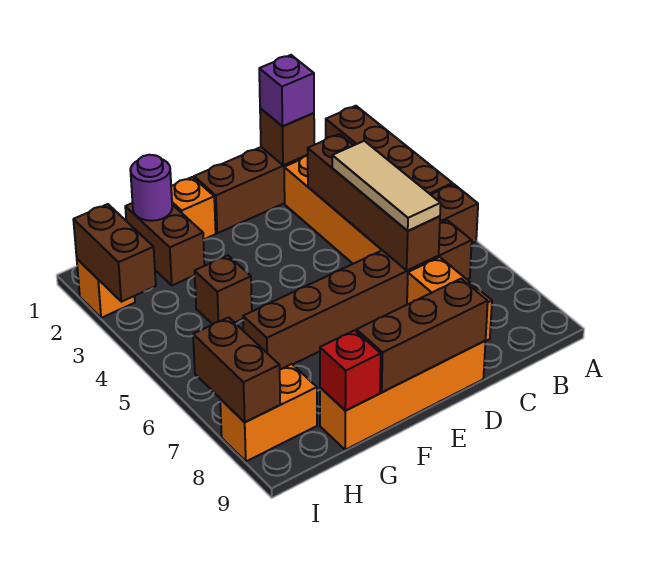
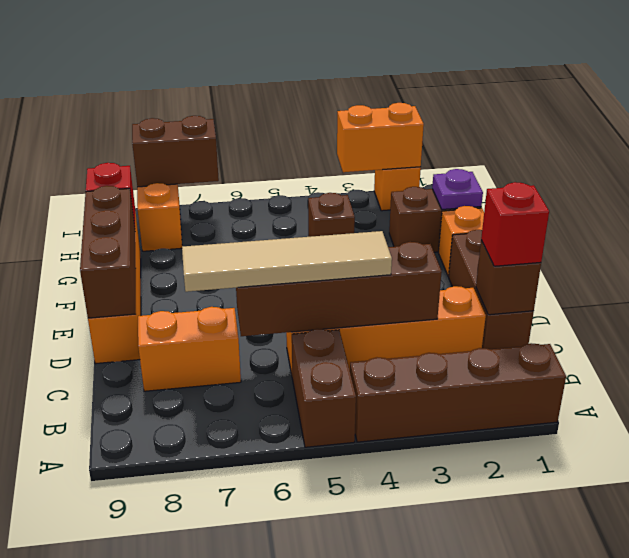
brown brick B6:G6 level 1 -> none
purple brick C1 level 3 -> red brick C1 level 3
tan tile C4:C6 level 3 -> tan tile C4:C7 level 3
purple round brick G1 level 2 -> purple plate G1 level 2
brown brick I2:I3 level 2 -> orange brick I2:I3 level 2

